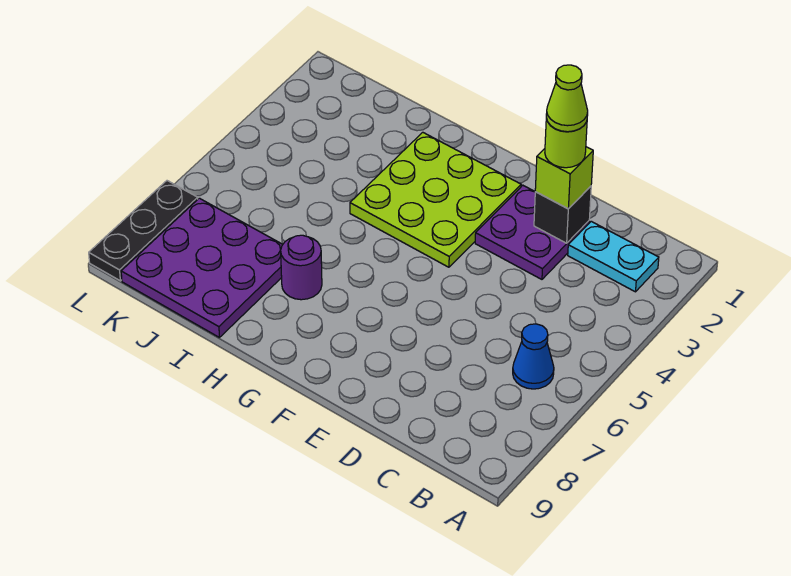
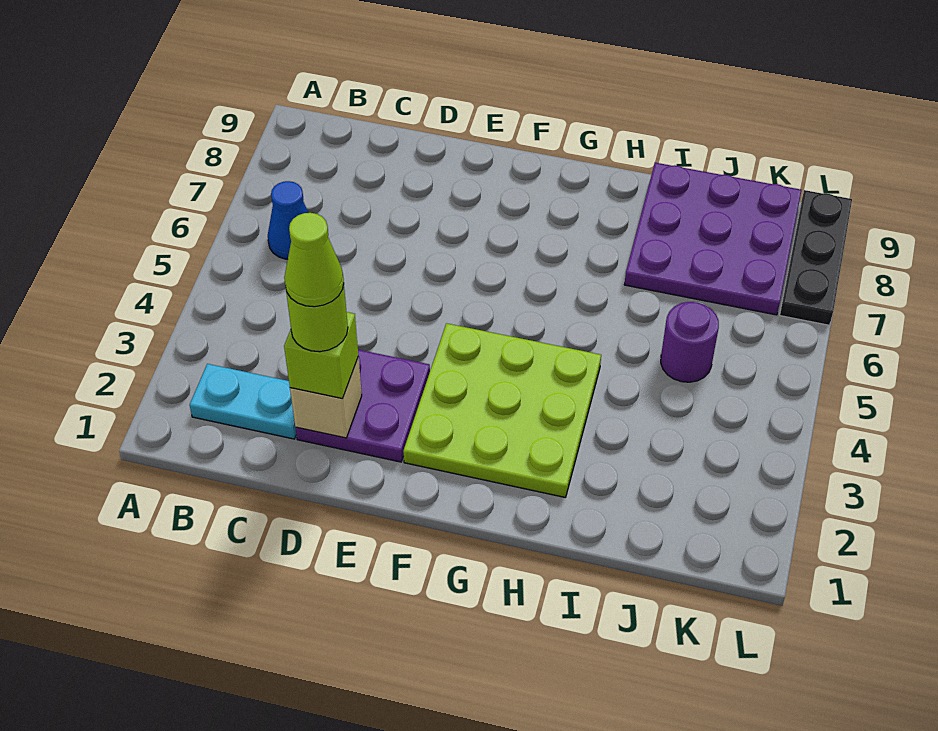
black brick D2 level 2 -> tan brick D2 level 2
purple round brick H7 level 1 -> purple round brick J5 level 1

